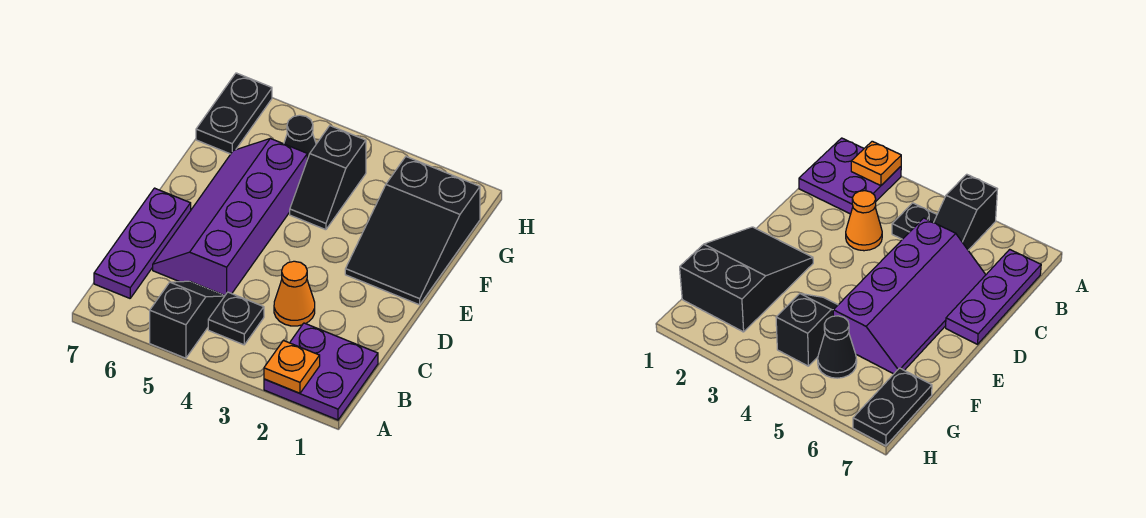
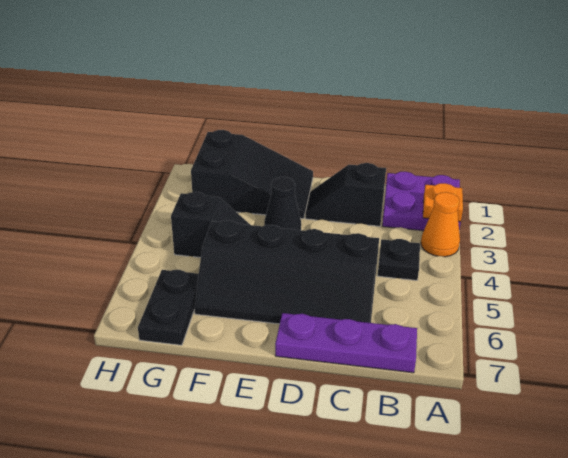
black slope A5:B5 level 1 top A -> black slope C2:D2 level 1 top C
orange cone C3 level 1 -> orange cone A3 level 1
purple slope C5:F6 level 1 top 5 -> black slope C5:F6 level 1 top 5
black cone G5 level 1 -> black cone E3 level 1
black plate G7:H7 level 1 -> black plate G6:G7 level 1

